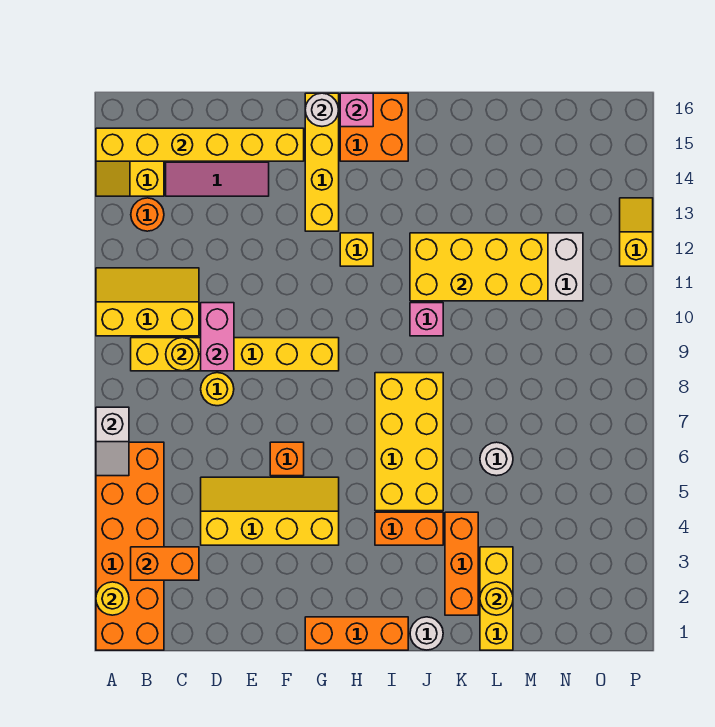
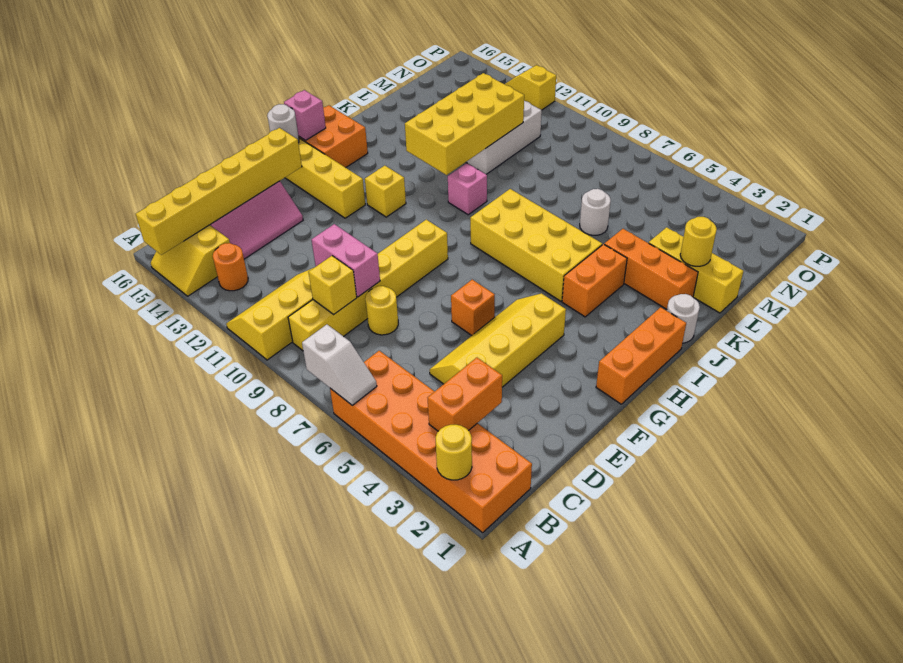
yellow round brick C9 level 2 -> yellow brick C9 level 2

